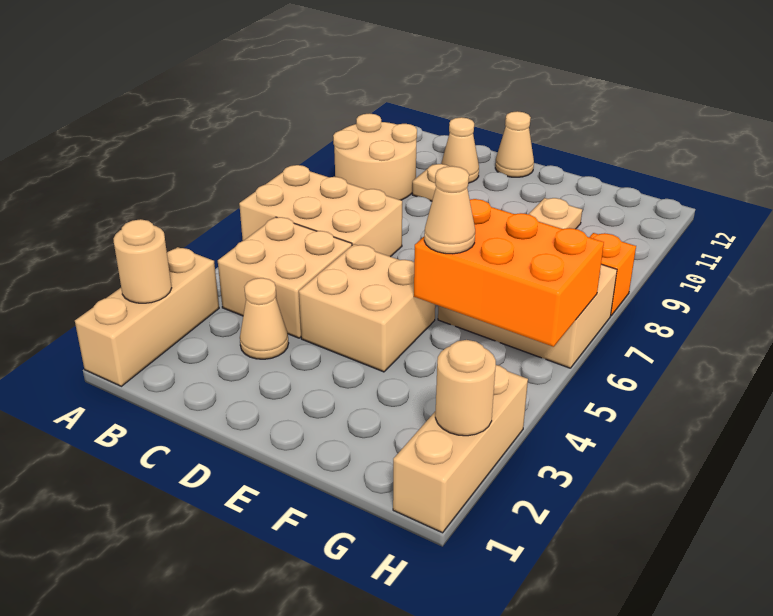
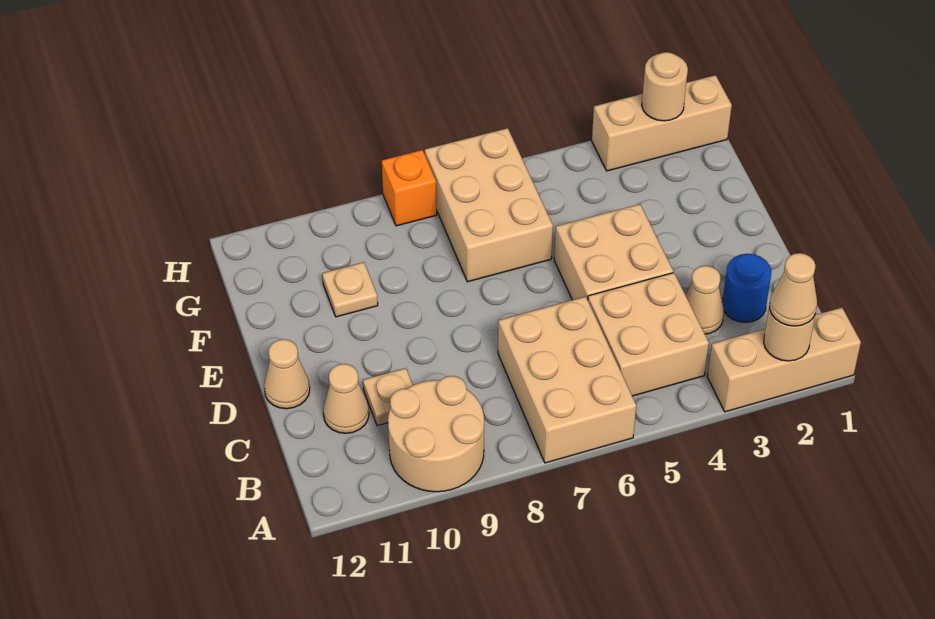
none -> blue round brick C2 level 1
orange brick F5:H6 level 2 -> none
tan cone F5 level 3 -> tan cone A2 level 3

